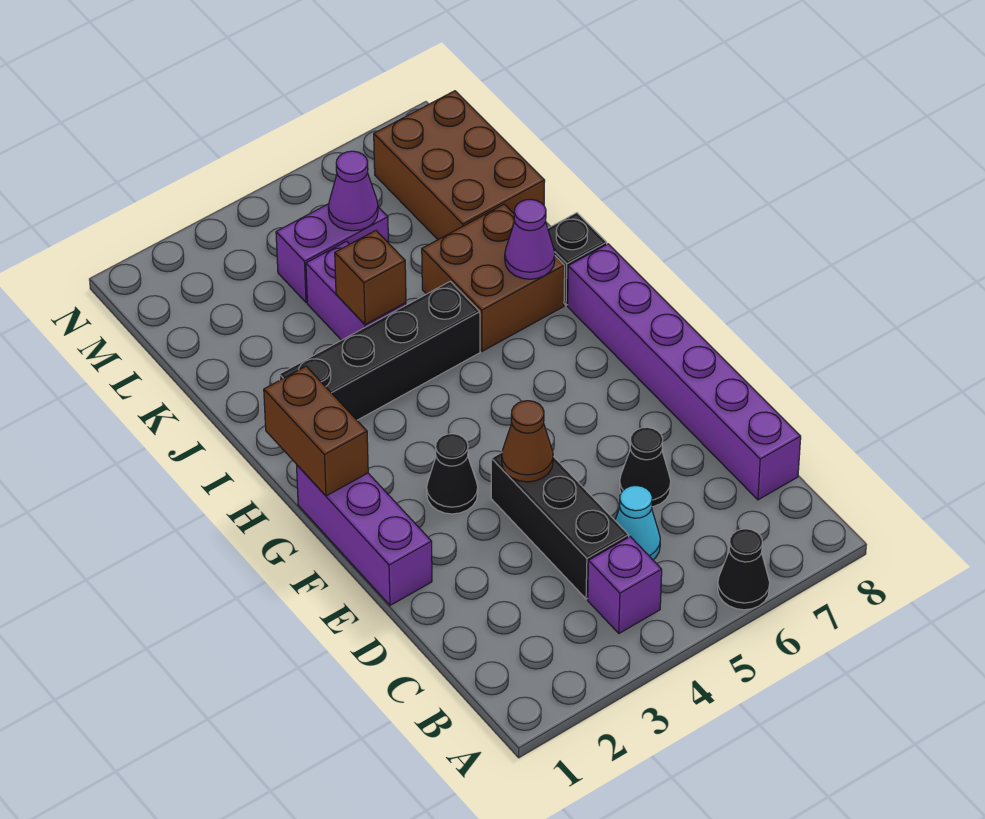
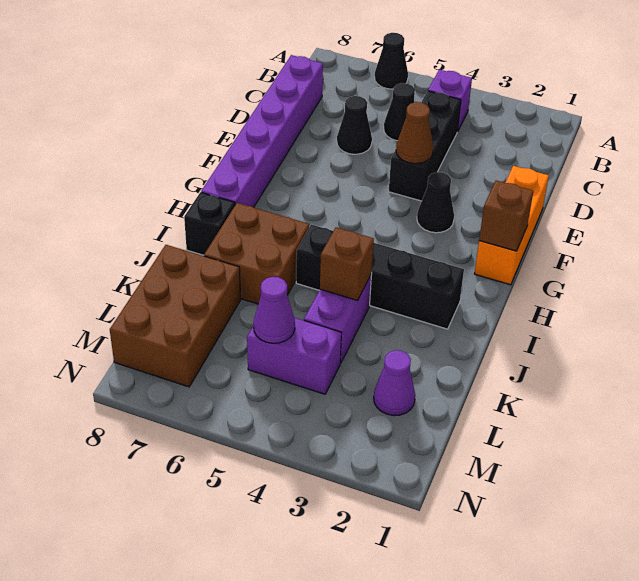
cyan cone C5 level 1 -> black cone C5 level 1
purple brick E1:G1 level 1 -> orange brick E1:G1 level 1
brown brick G1:H1 level 2 -> brown brick G1 level 2
purple cone I7 level 2 -> purple cone L2 level 1

